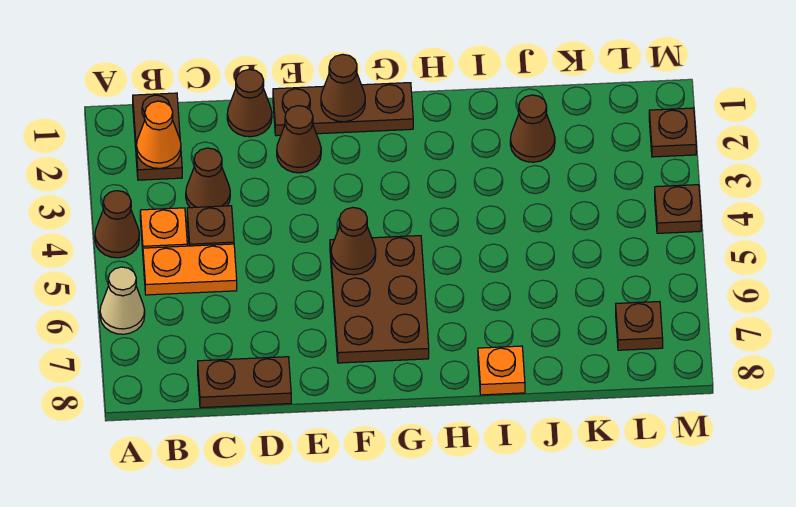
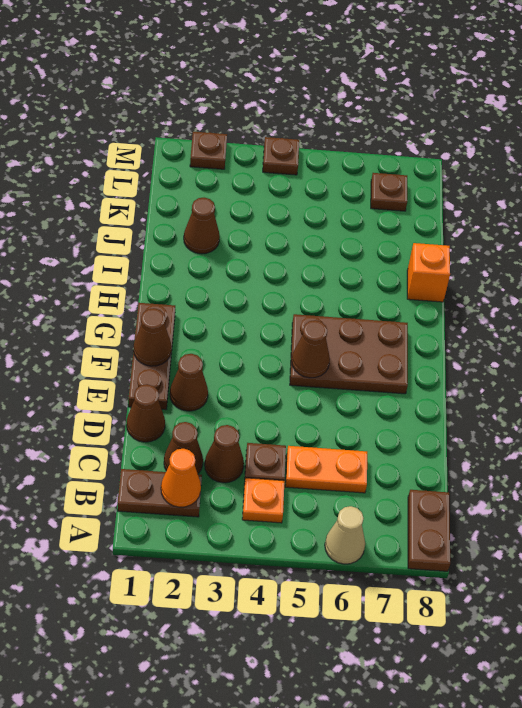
brown cone A4 level 1 -> brown cone C2 level 1
orange plate B5:C5 level 1 -> orange plate C5:C6 level 1
brown plate C8:D8 level 1 -> brown plate A8:B8 level 1
orange plate I8 level 1 -> orange brick I8 level 1

